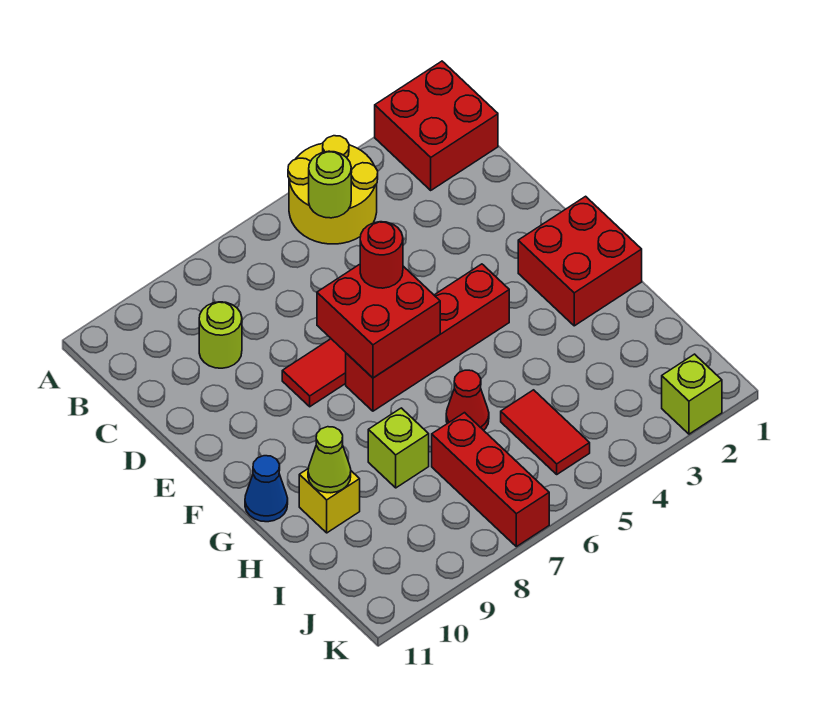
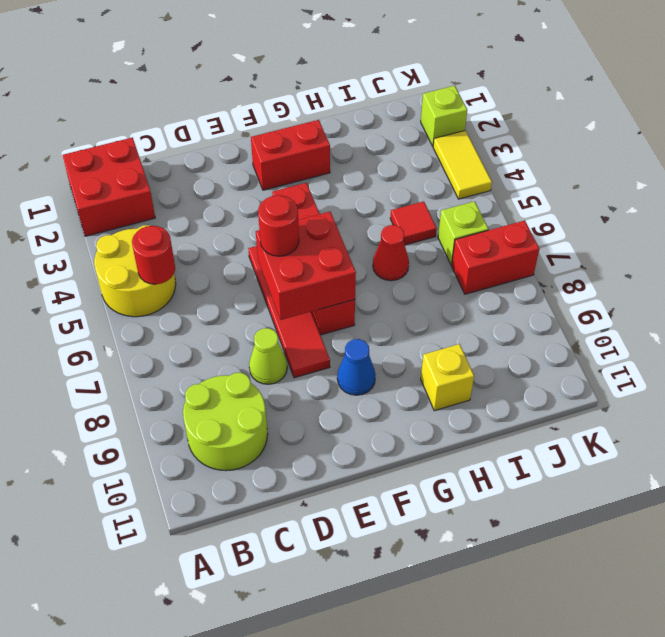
lime round brick B5 level 2 -> red round brick B5 level 2
lime round brick C9 level 1 -> lime round brick B9:C10 level 1
red brick F1:G2 level 1 -> red brick F2:G2 level 1
blue cone G11 level 1 -> blue cone F9 level 1
lime brick H8 level 1 -> lime brick J6 level 1
lime cone H10 level 2 -> lime cone D8 level 1
red tile I5:J5 level 1 -> red tile I5 level 1
red brick I7:K7 level 1 -> red brick J7:K7 level 1
none -> yellow tile K3:K4 level 1

